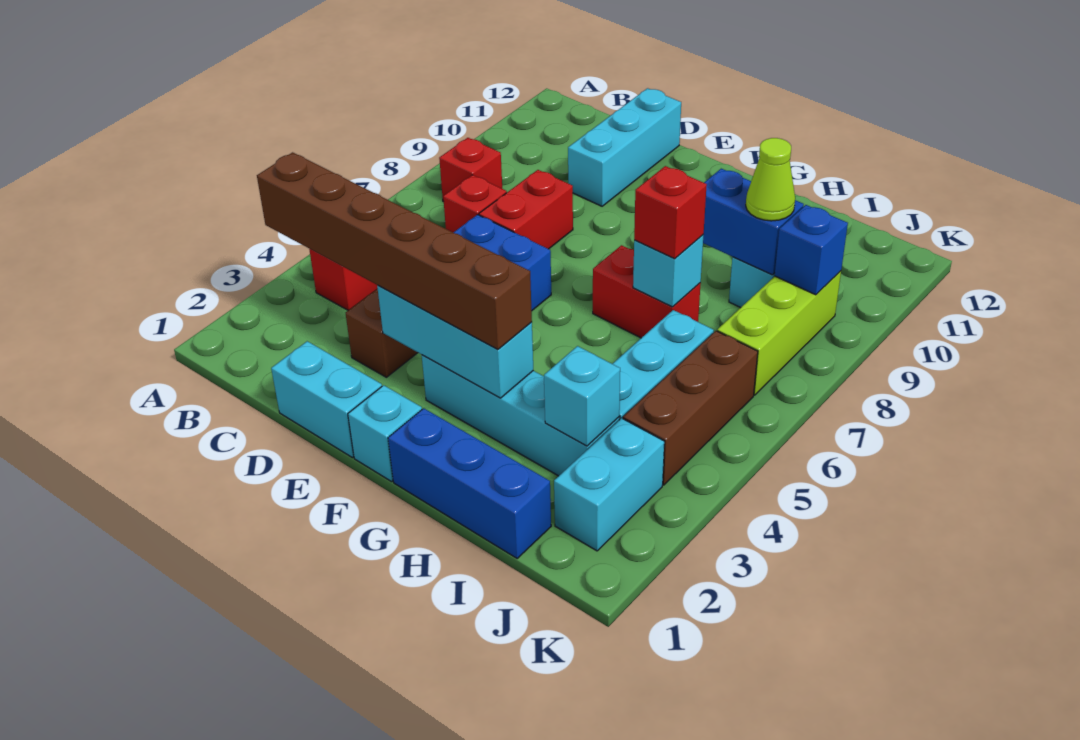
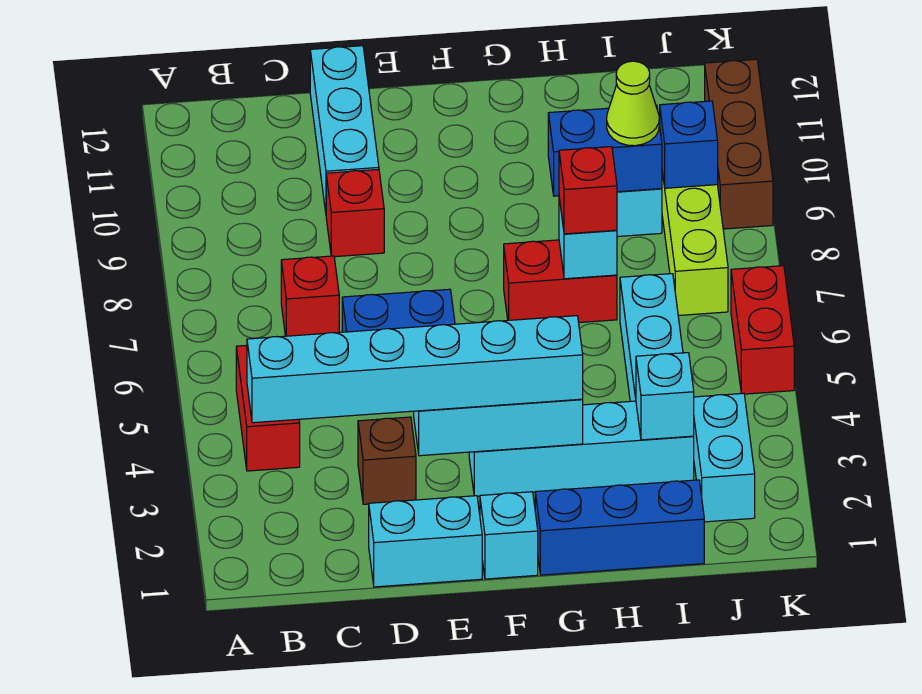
brown brick B3:G3 level 3 -> cyan brick B3:G3 level 3
red brick B8 level 1 -> red brick D9 level 1
red brick D7:D8 level 1 -> red brick K5:K6 level 1
brown brick J4:J6 level 1 -> brown brick K9:K11 level 1

